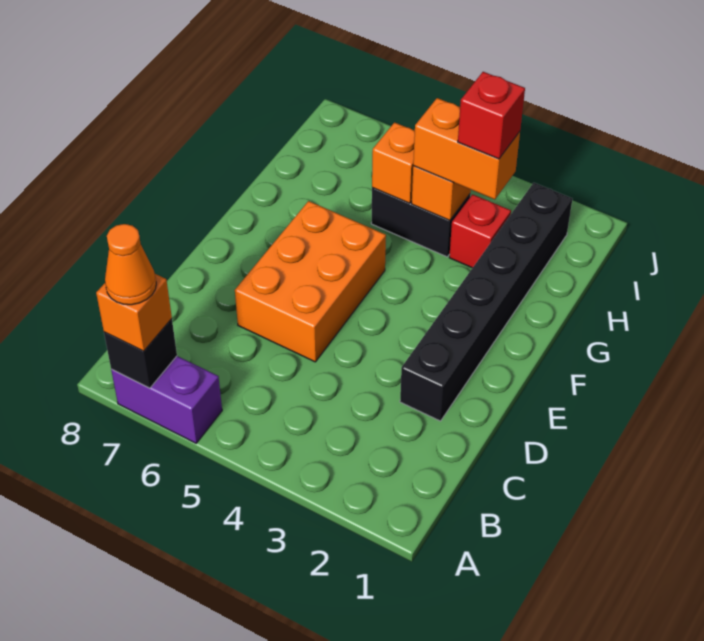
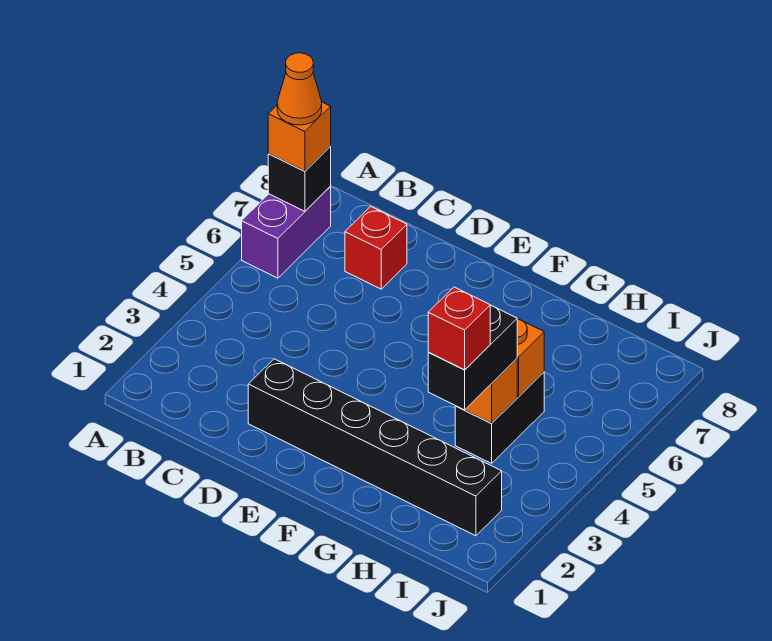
orange brick D5:F6 level 1 -> none
red brick H3 level 1 -> red brick C7 level 1
orange brick H3:H4 level 3 -> black brick H3:H4 level 3

